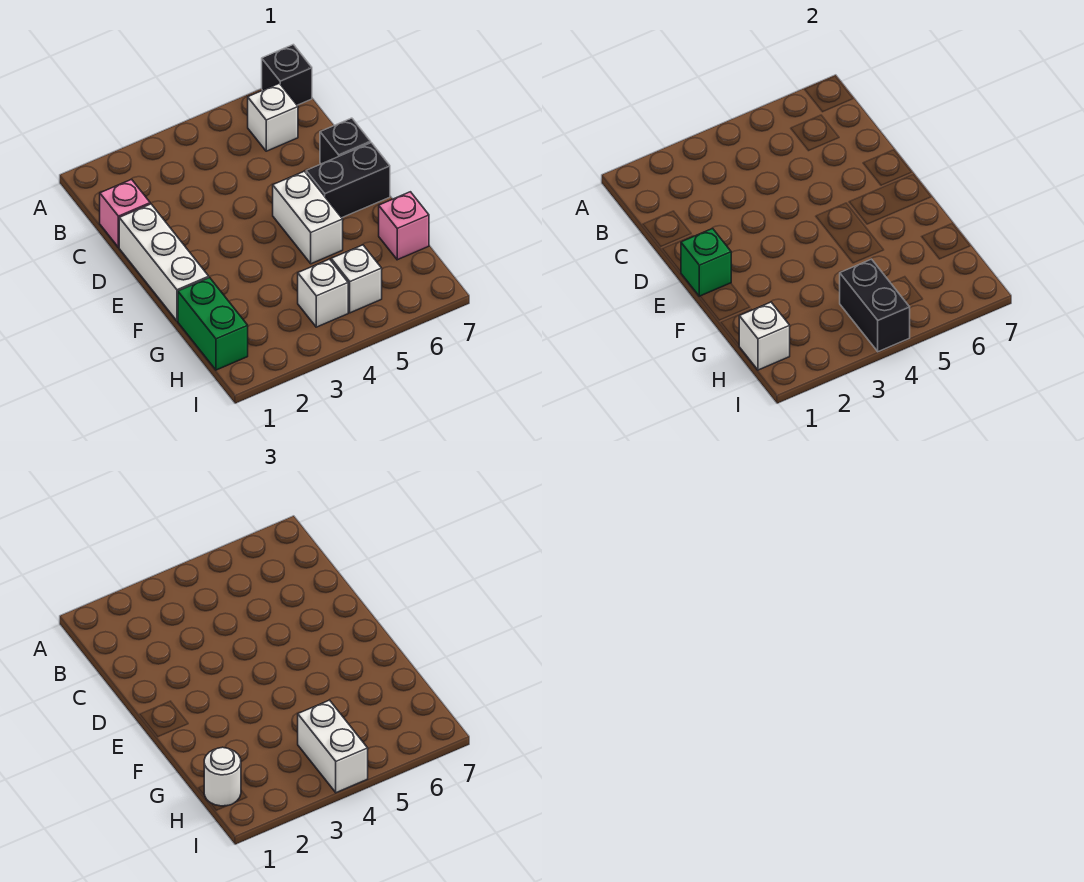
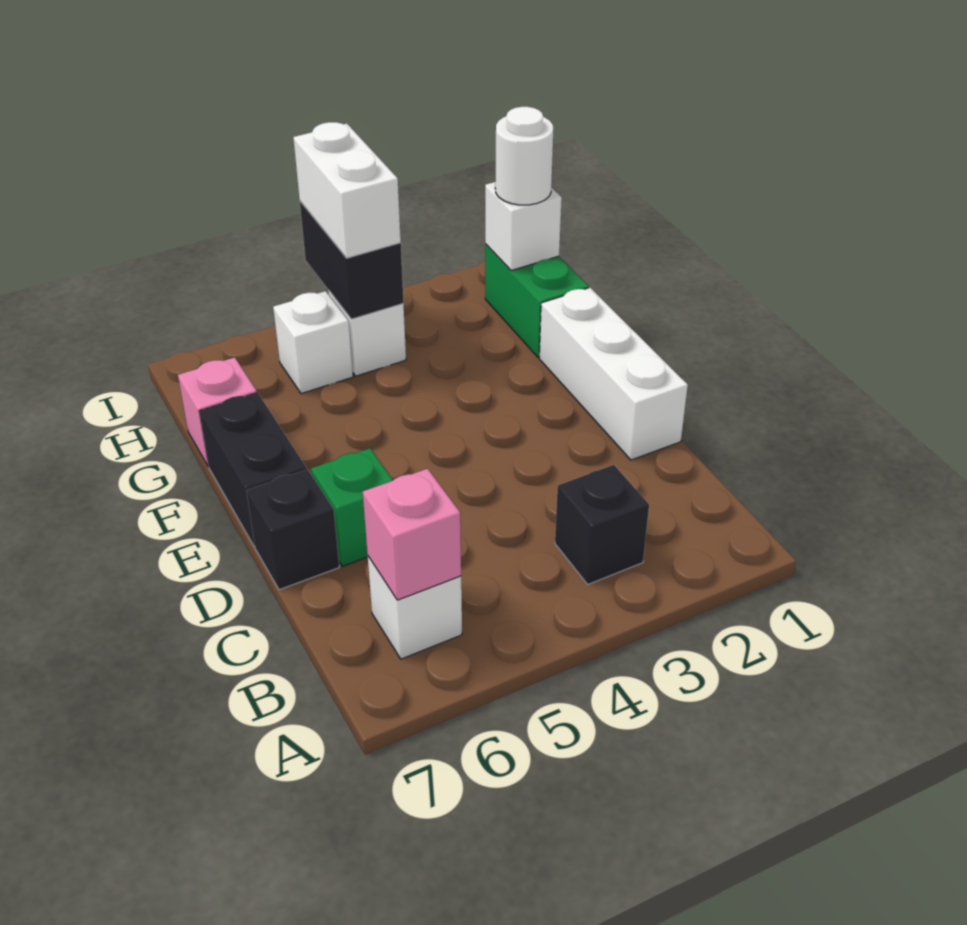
black brick A7 level 1 -> black brick B3 level 1
pink brick C1 level 1 -> pink brick B6 level 2
green brick E1 level 2 -> green brick D6 level 1
white brick E5:F5 level 1 -> none
black brick E6:E7 level 1 -> black brick E7:F7 level 1

